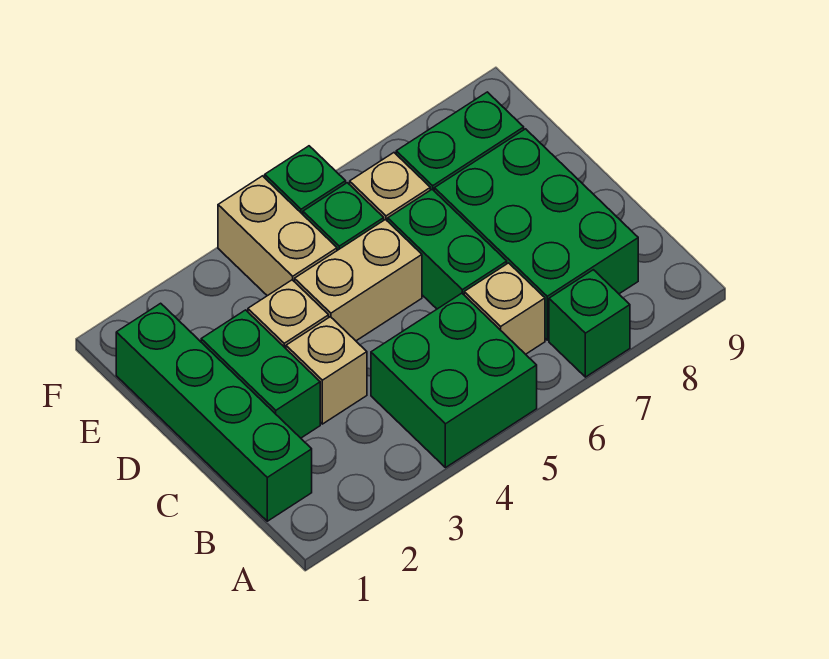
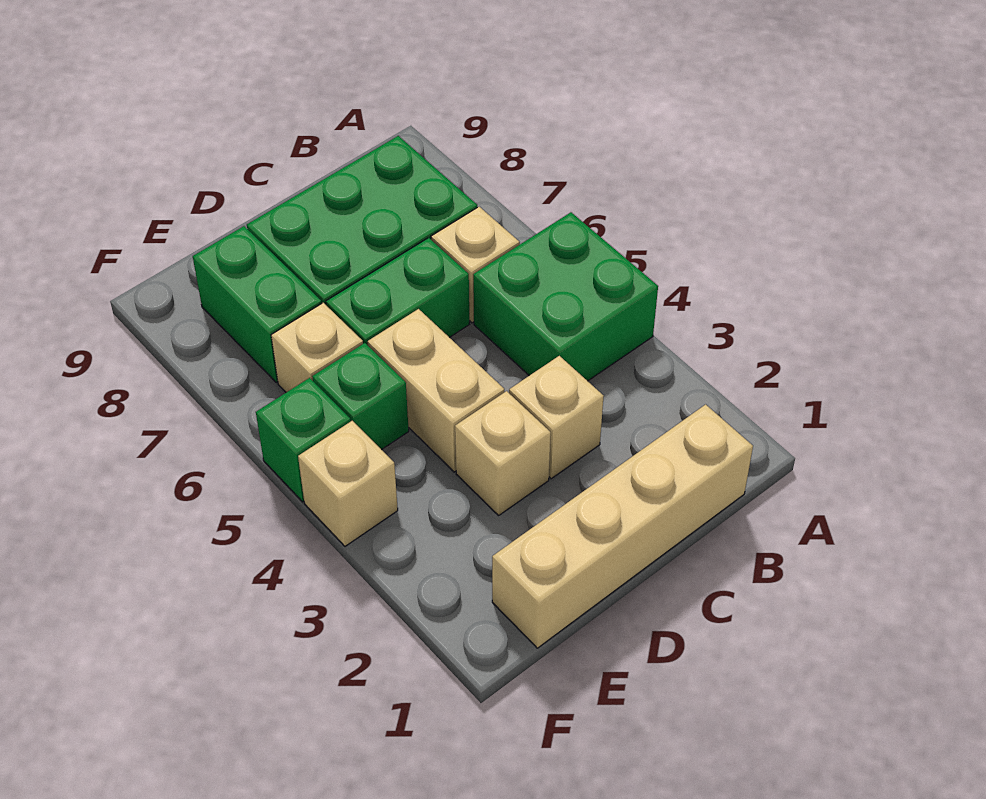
green brick A7 level 1 -> none
green brick B1:E1 level 1 -> tan brick B1:E1 level 1
green brick C2:D2 level 1 -> none
tan brick E4:F4 level 1 -> tan brick F4 level 1

